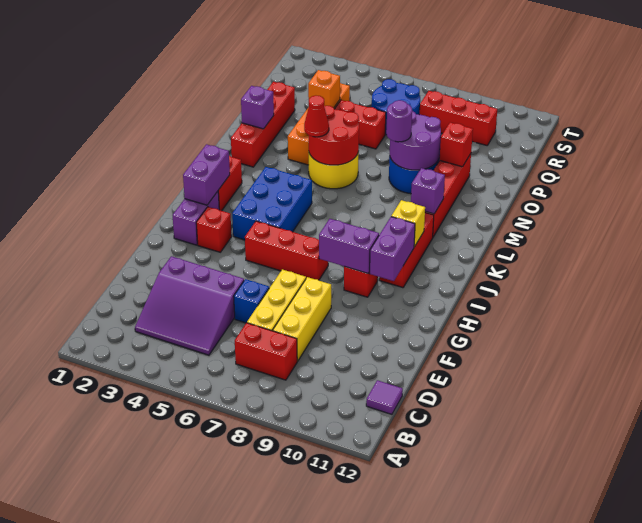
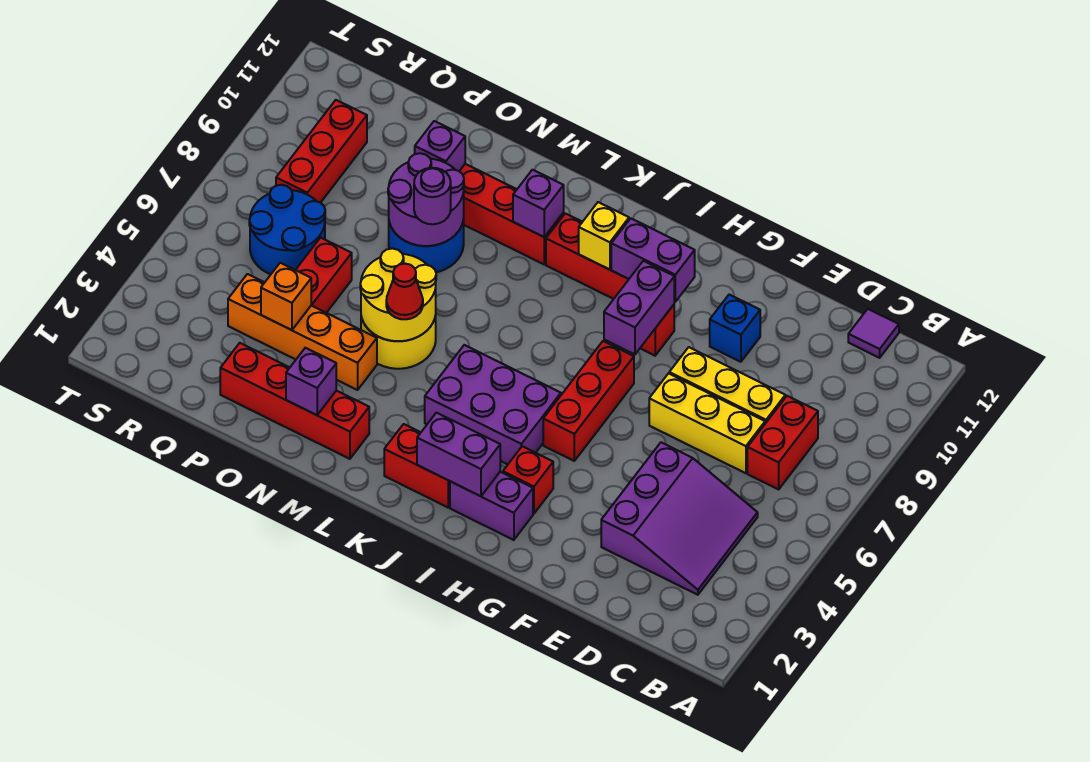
blue brick E6 level 1 -> blue brick F10 level 1
blue brick I4:K5 level 1 -> purple brick I4:K5 level 1
red round brick M5:N6 level 2 -> yellow round brick M5:N6 level 2
red brick O10 level 2 -> purple brick O10 level 2

